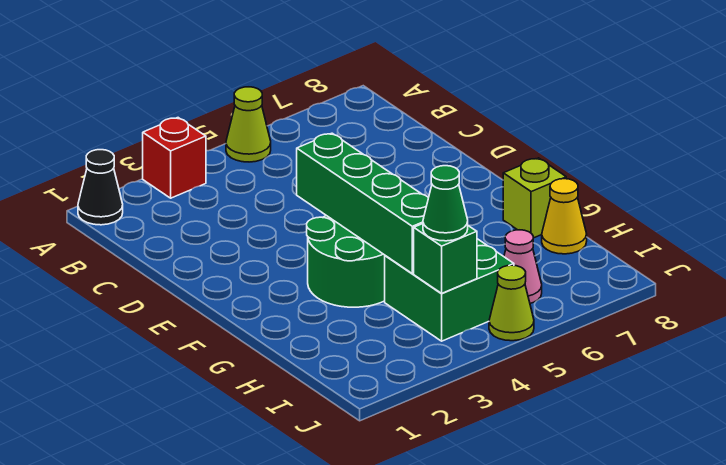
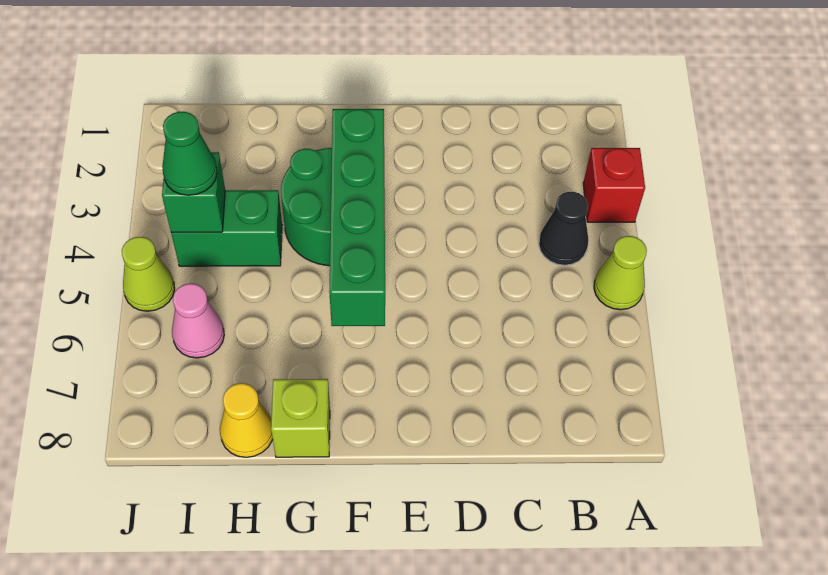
black cone A1 level 1 -> black cone B4 level 1
green brick E4:H4 level 2 -> green brick F3:F6 level 2
green brick H4:I5 level 1 -> green brick H4:I4 level 1

